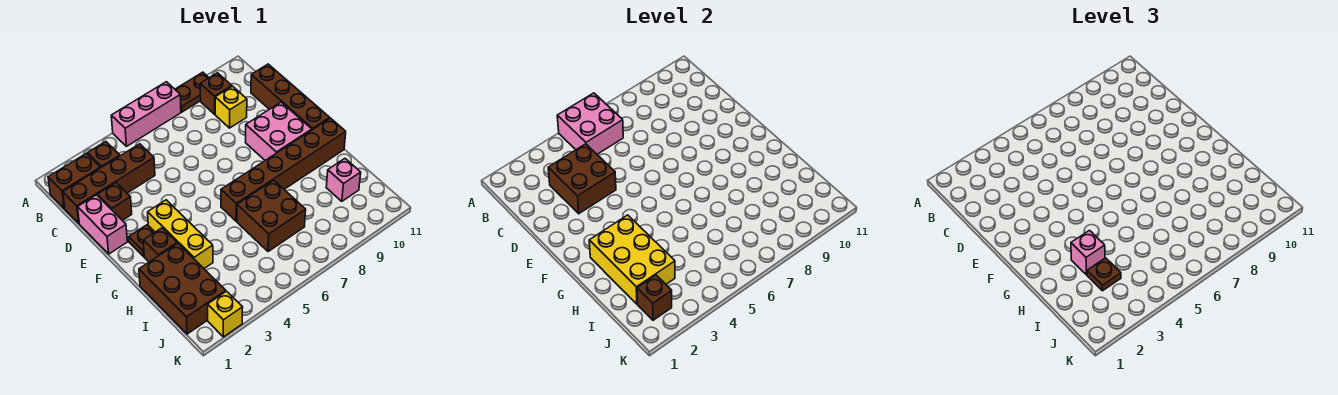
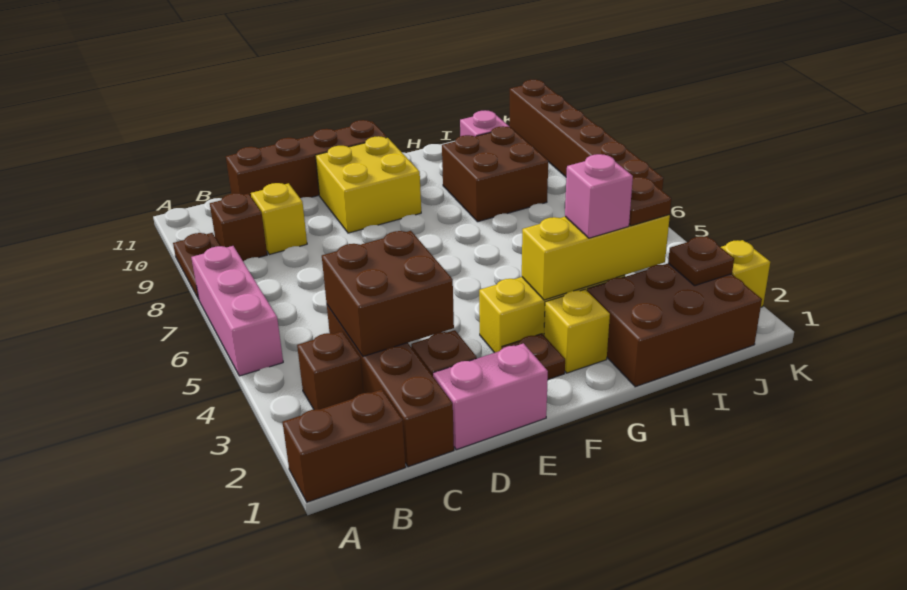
pink brick A5:B6 level 2 -> none
brown brick B1:B2 level 1 -> brown brick A1:B1 level 1
pink brick E9:F10 level 1 -> yellow brick E9:F10 level 1
brown brick G2 level 1 -> yellow brick G2 level 1
yellow brick G2:I3 level 2 -> yellow brick G3:I3 level 2
brown brick G6:G11 level 1 -> brown brick K6:K11 level 1
brown brick H6:I7 level 1 -> brown brick H8:I9 level 1
brown brick J2 level 2 -> brown plate J2 level 2

